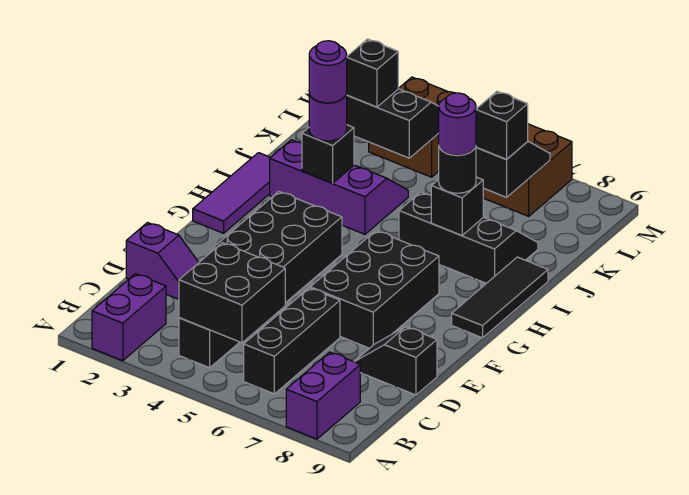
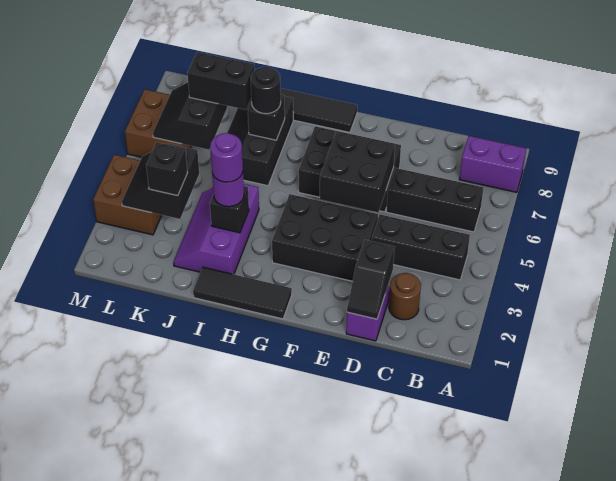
purple brick A2:B2 level 1 -> none
black brick B4:C5 level 2 -> black brick E5:F6 level 2
none -> brown round brick C2 level 1
black slope D8:D9 level 1 top 9 -> black slope D1:D2 level 2 top 2
purple tile G1:I1 level 1 -> black tile G1:I1 level 1
purple round brick I7 level 4 -> none
black brick K7 level 3 -> black brick J7:K7 level 3

